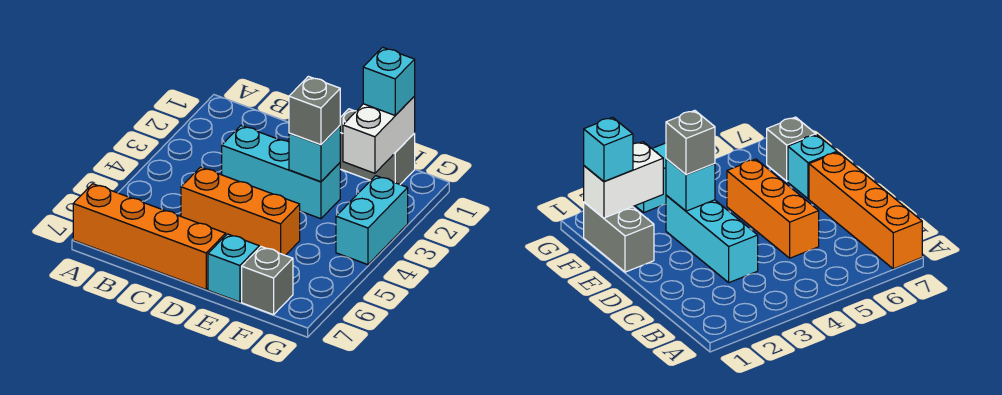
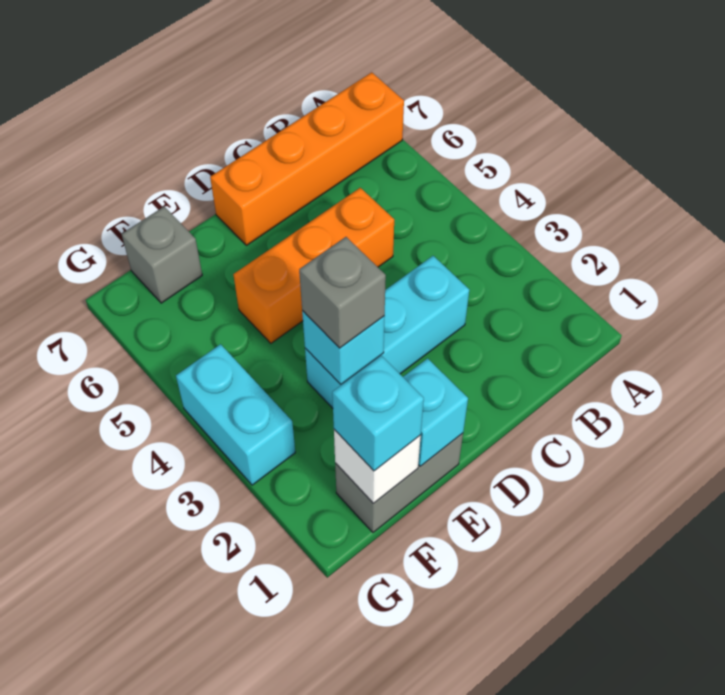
cyan brick E7 level 1 -> cyan brick E1 level 2
white brick F1:F2 level 2 -> white brick F1 level 2

